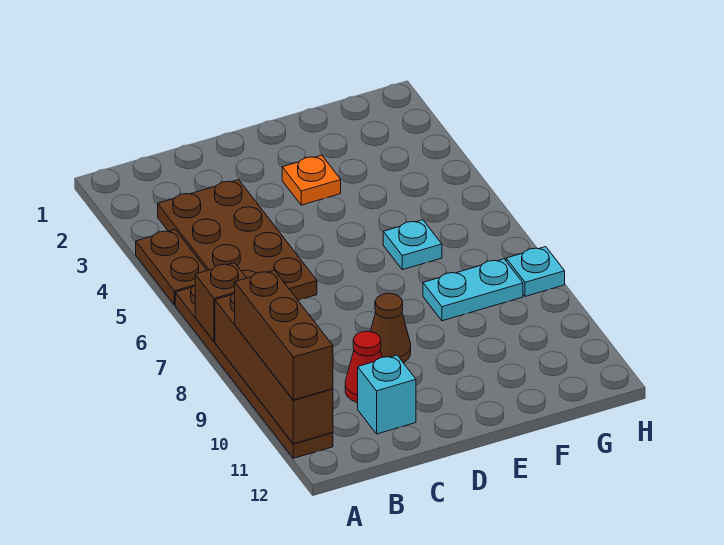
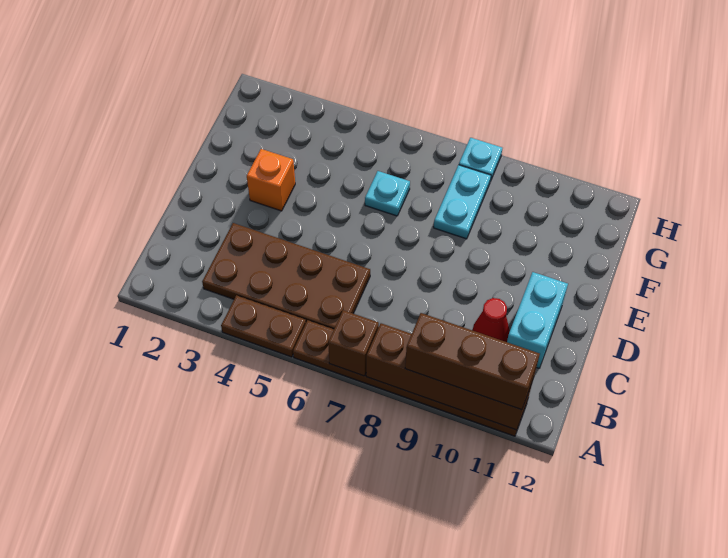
cyan brick C11 level 1 -> cyan brick C11:D11 level 1
brown cone D9 level 1 -> none
orange plate E3 level 1 -> orange brick E3 level 1

